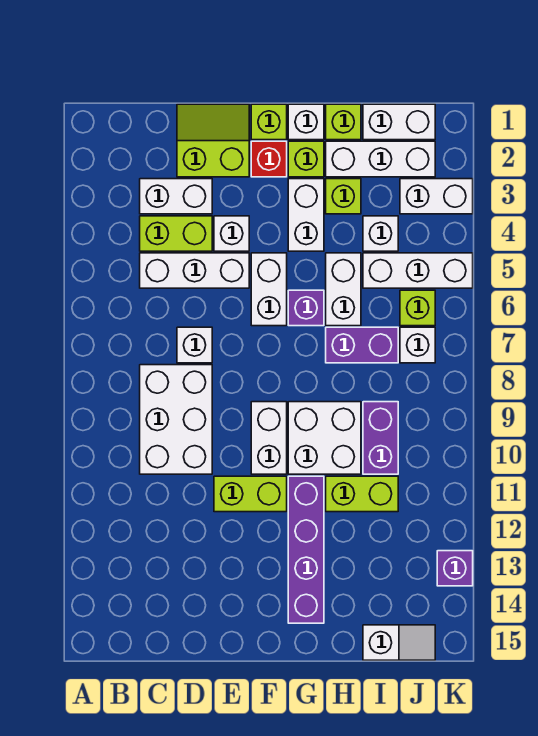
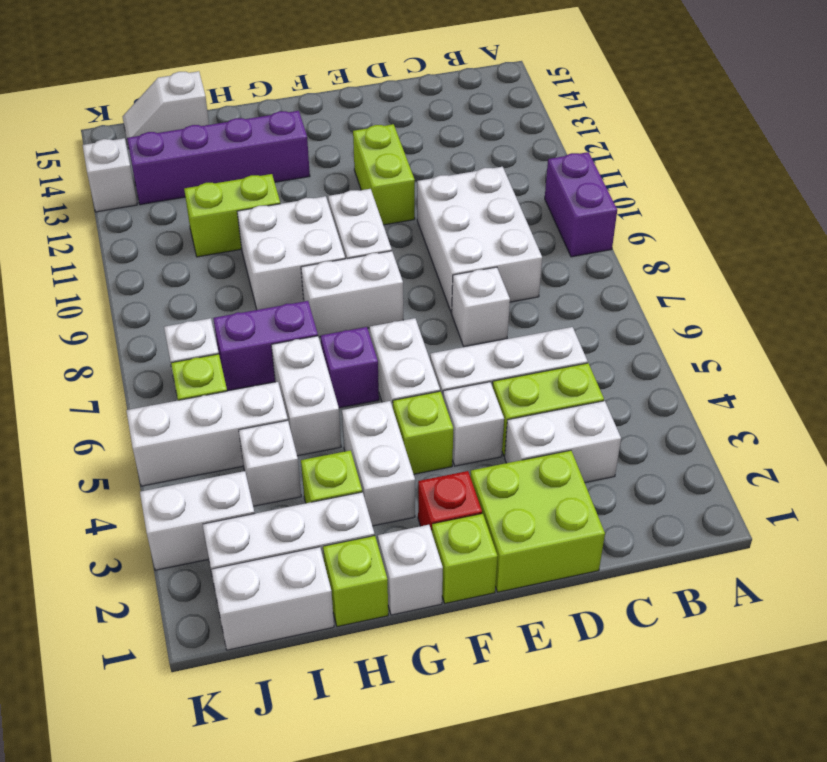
lime slope D1:E2 level 1 top 2 -> lime brick D1:E2 level 1
lime brick E11:F11 level 1 -> lime brick E11:E12 level 1
none -> white brick F8:G8 level 1
lime brick G2 level 1 -> lime brick F4 level 1
purple brick G11:G14 level 1 -> purple brick G13:J13 level 1
purple brick I9:I10 level 1 -> purple brick A9:A10 level 1
purple brick K13 level 1 -> white brick K13 level 1

